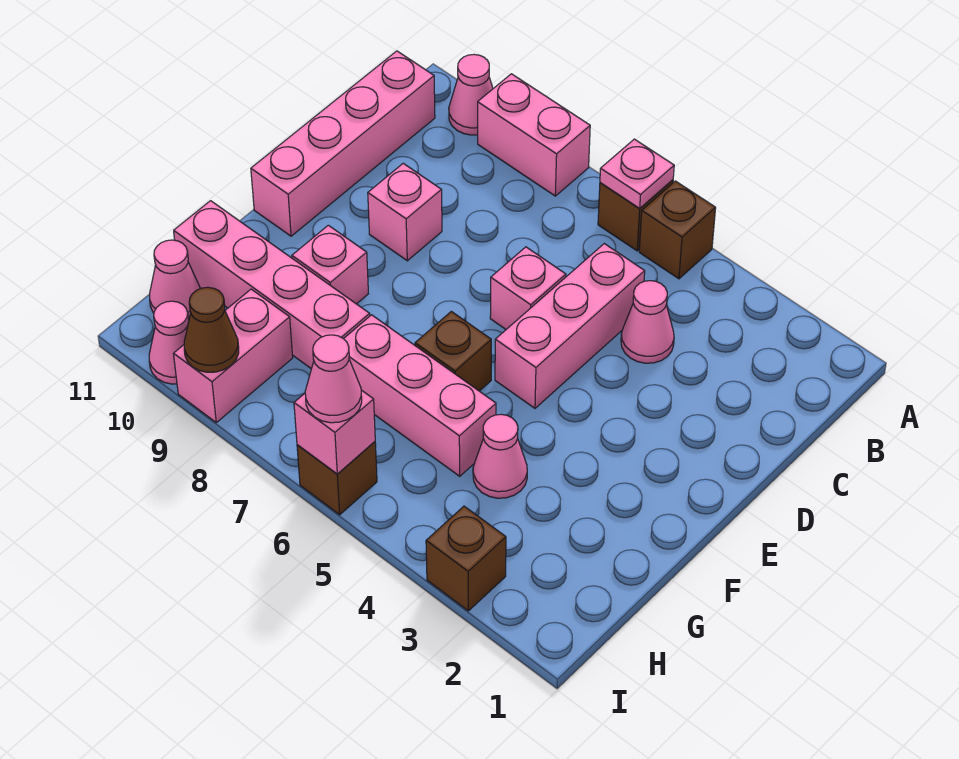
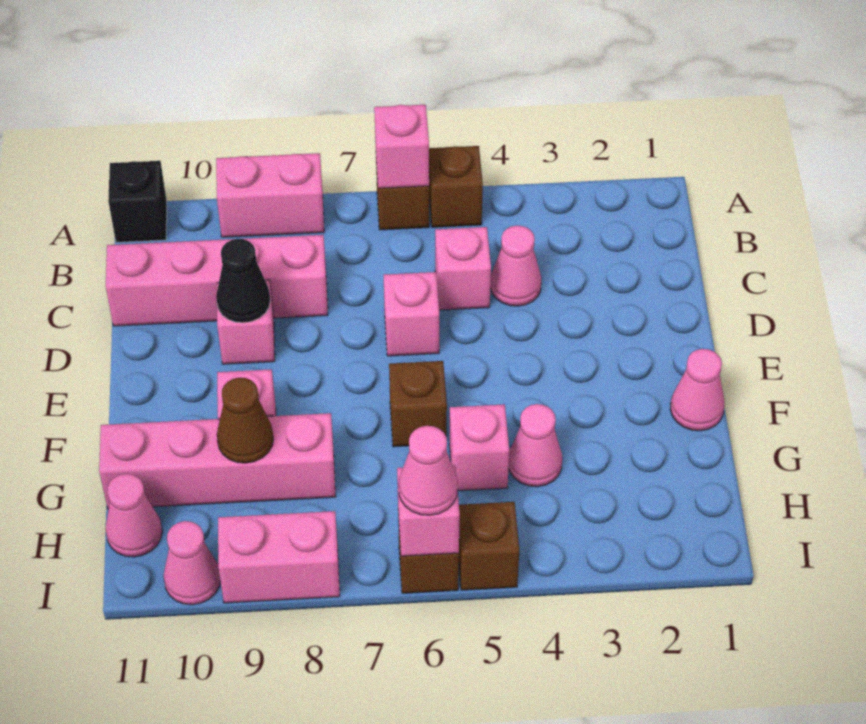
pink plate A6 level 2 -> pink brick A6 level 2
pink cone A10 level 1 -> pink cone F1 level 1
none -> black brick A11 level 1
pink brick B11:E11 level 1 -> pink brick C8:C11 level 1
pink brick C5:E5 level 1 -> pink brick C5 level 1
none -> black cone D9 level 2
pink brick G5:G7 level 1 -> pink brick G5 level 1
pink brick H9:I9 level 1 -> pink brick I8:I9 level 1
brown brick I3 level 1 -> brown brick I5 level 1
brown cone I9 level 2 -> brown cone G9 level 2

